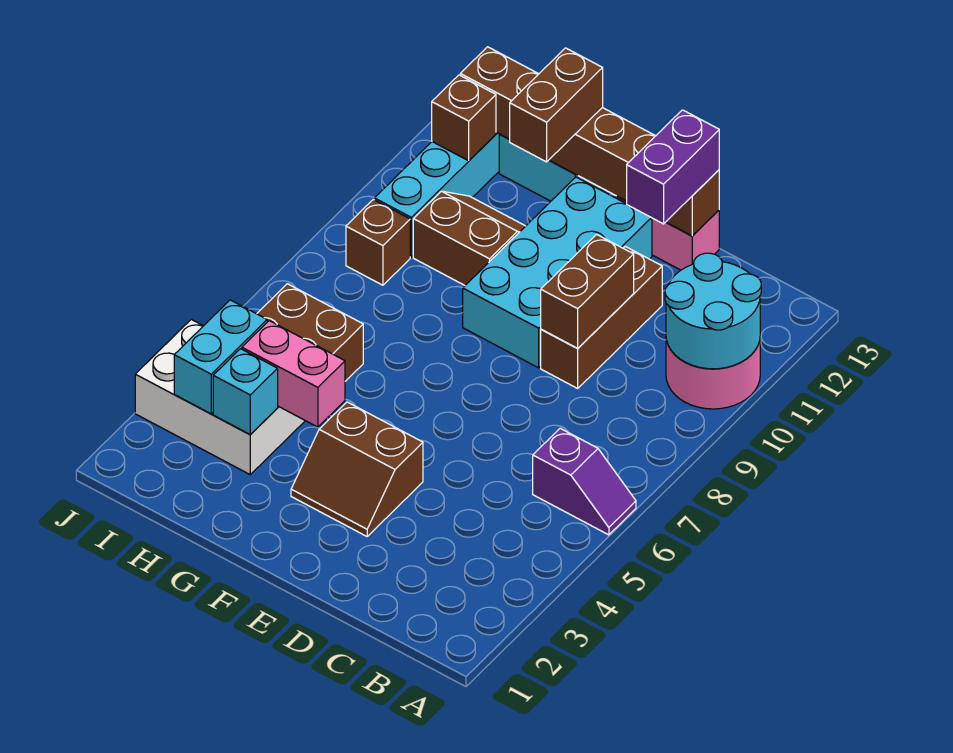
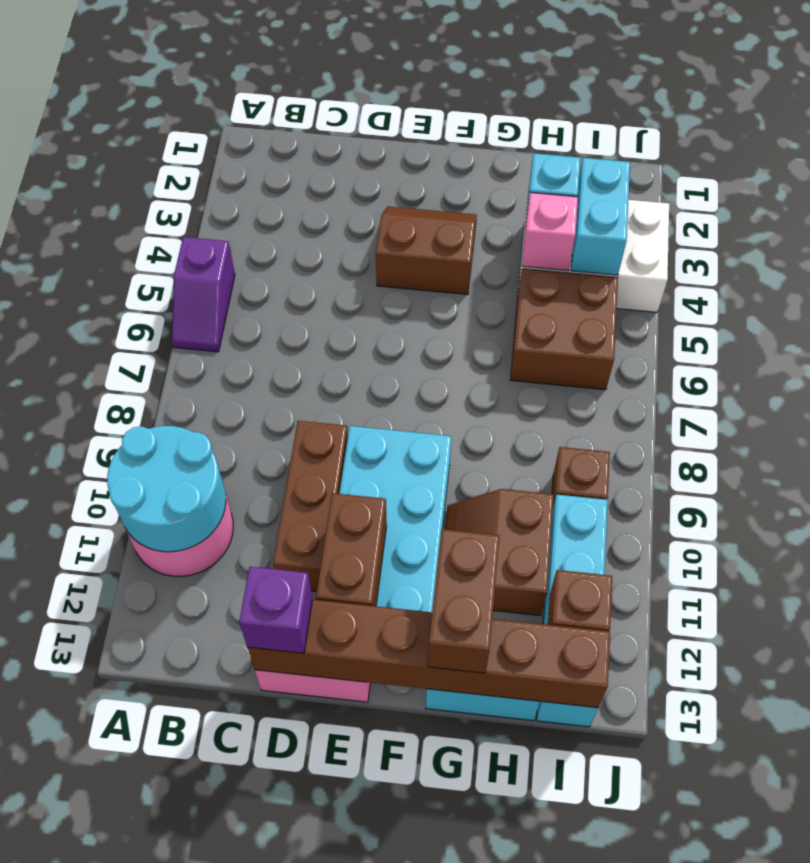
purple slope A6:B6 level 1 top B -> purple slope A5:A6 level 1 top 5
brown brick D9:D10 level 2 -> brown brick E11:E12 level 2
purple brick D12:D13 level 3 -> purple brick D13 level 3
pink brick G4:H4 level 2 -> pink brick H4 level 2
brown slope G10:H11 level 1 top 10 -> brown slope G10:H11 level 1 top H

